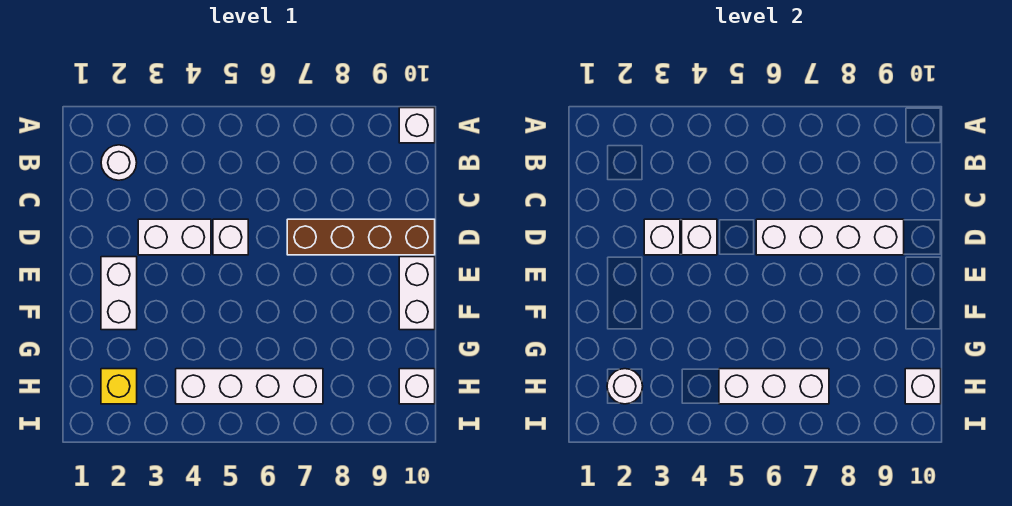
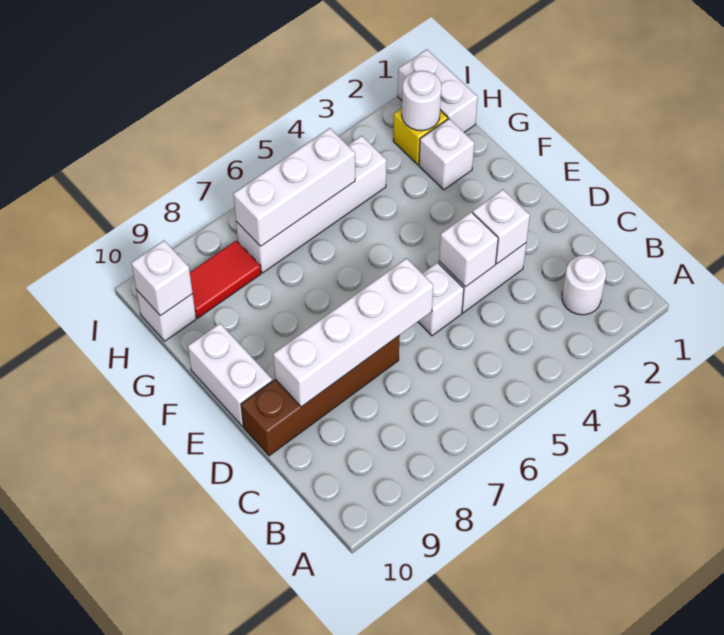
white brick A10 level 1 -> white brick G2 level 1
white brick E2:F2 level 1 -> white brick H1:I1 level 1
none -> red tile H8:H9 level 1

